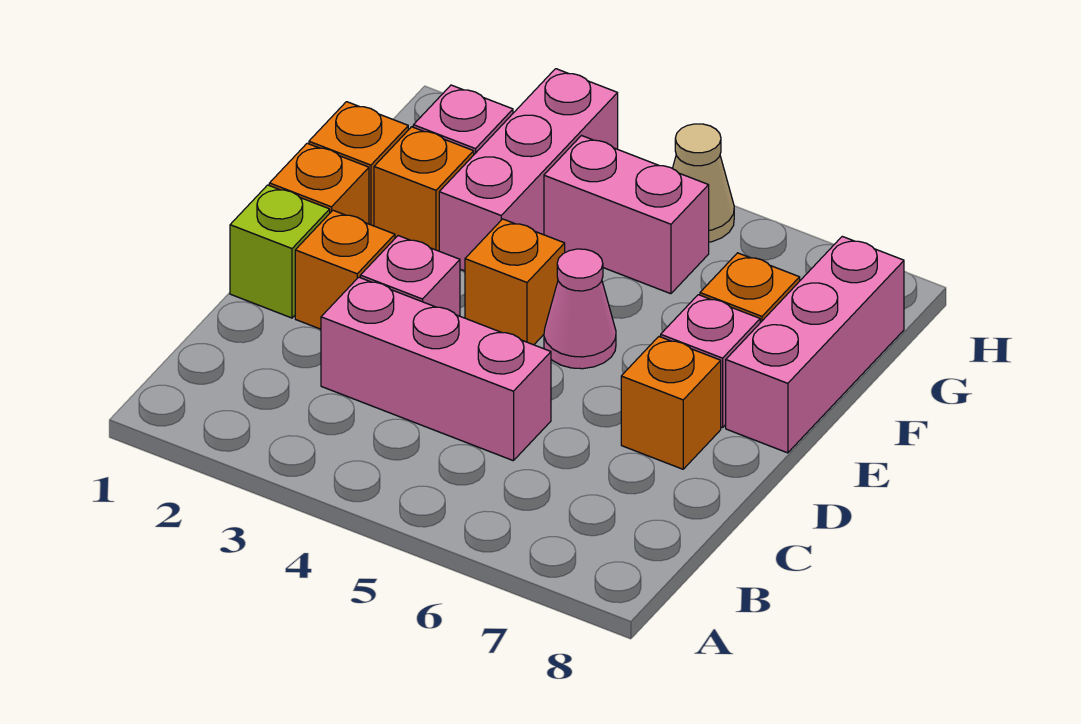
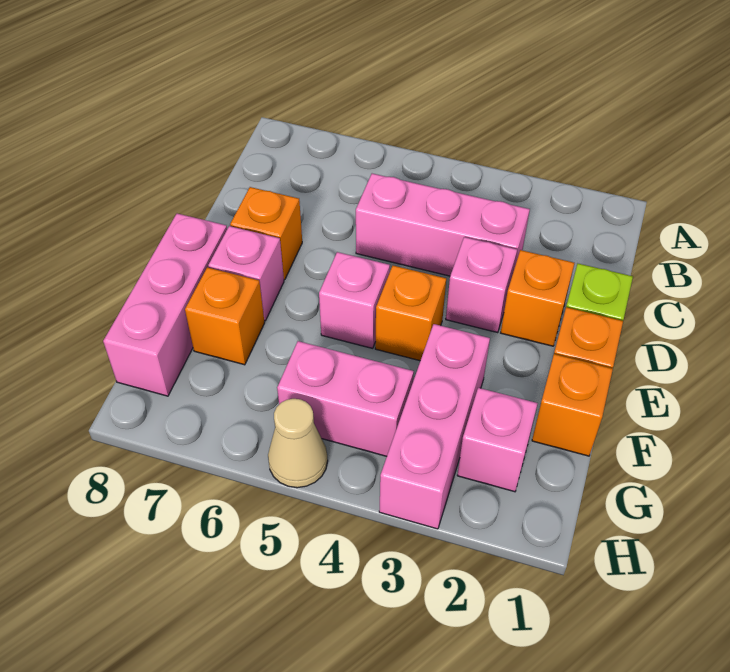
pink cone E5 level 1 -> pink brick E5 level 1
orange brick F2 level 1 -> none

